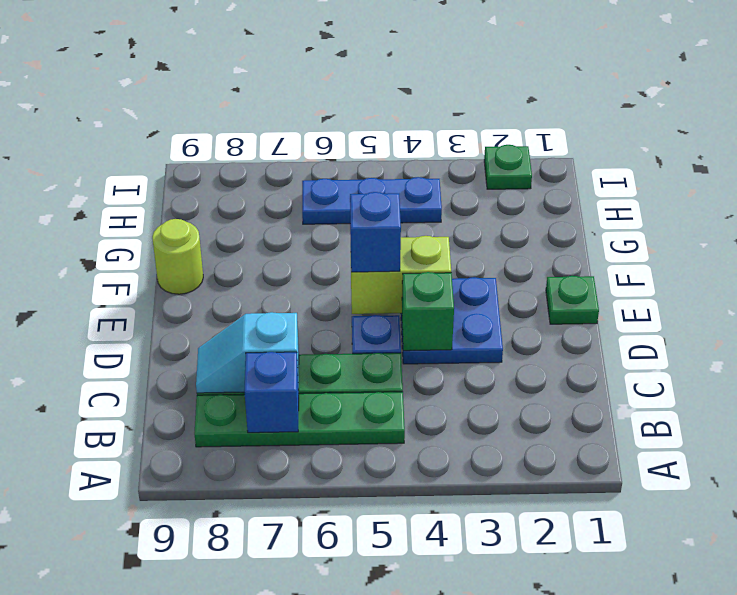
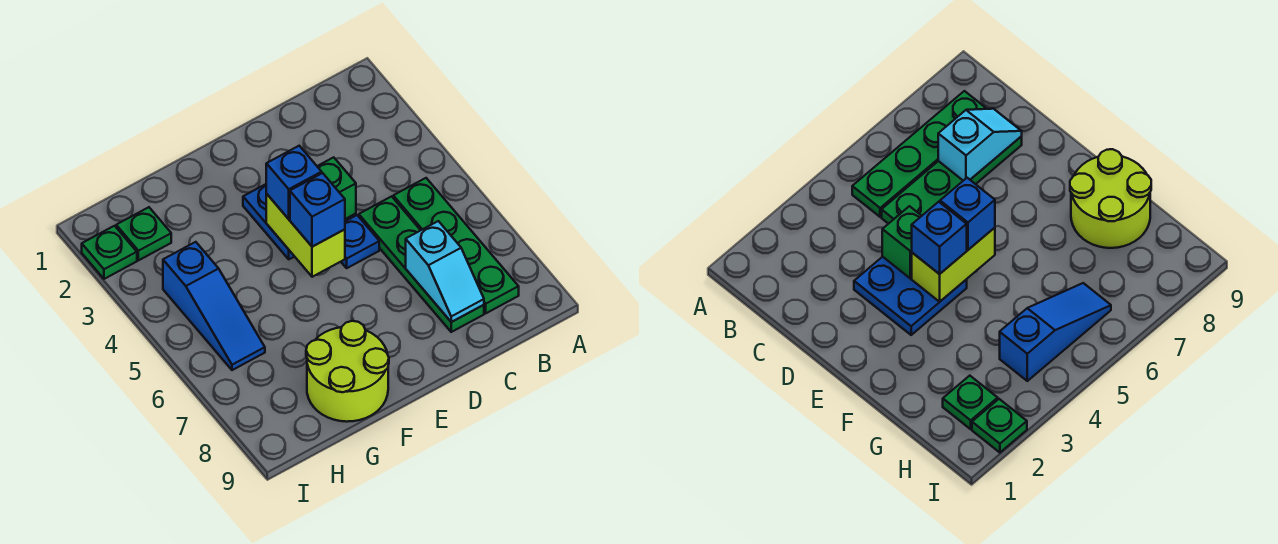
blue brick B7 level 2 -> blue brick E4 level 3
green plate E1 level 1 -> green plate H2 level 1
lime round brick F9 level 1 -> lime round brick F8:G9 level 1
blue plate H4:H6 level 1 -> blue slope H4:H6 level 1 top 4

